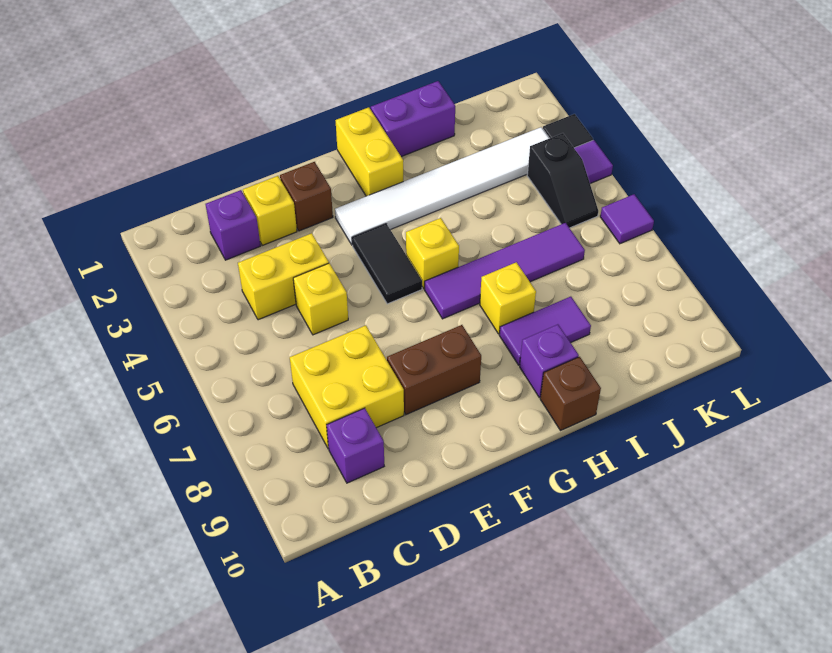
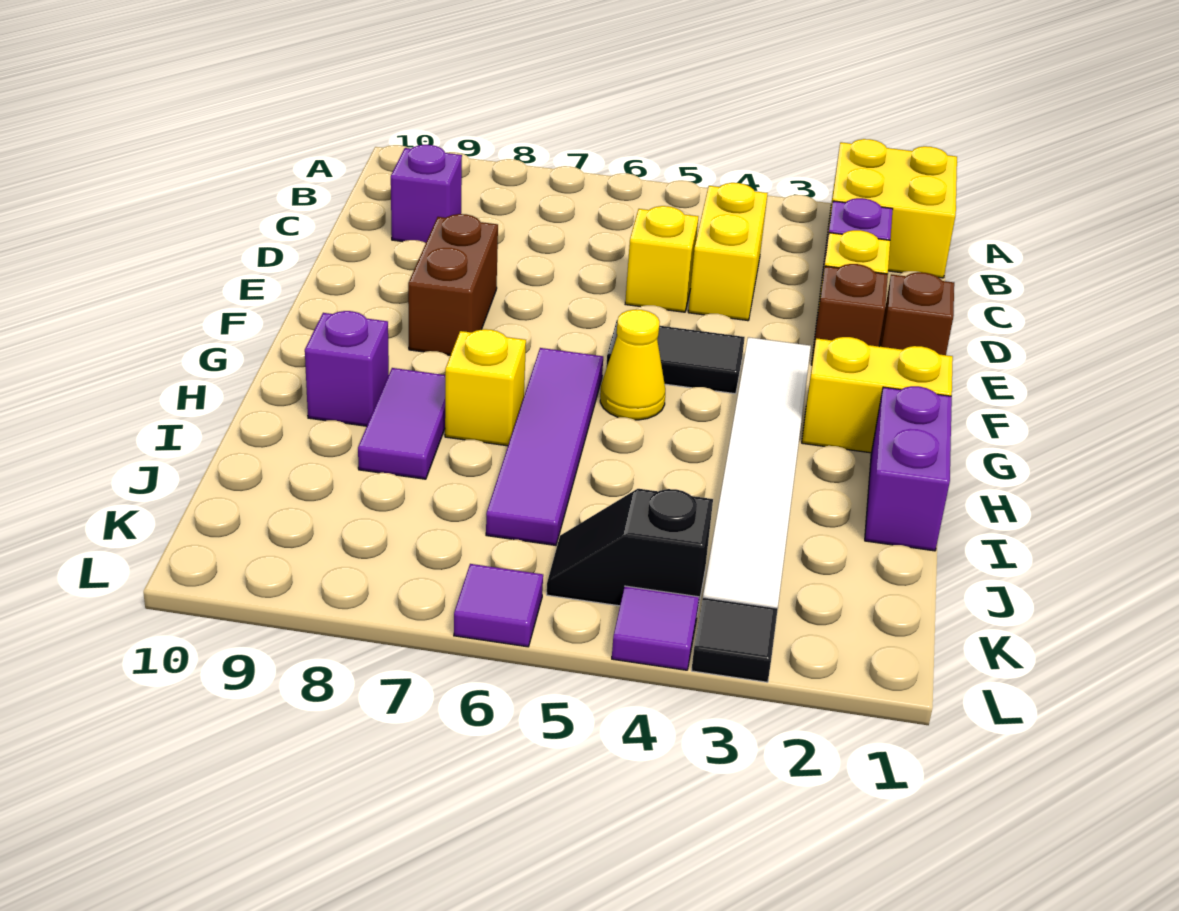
yellow brick C7:D8 level 1 -> yellow brick A1:B2 level 1
yellow brick G5 level 1 -> yellow cone G5 level 1
brown brick H10 level 1 -> brown brick E1 level 1

